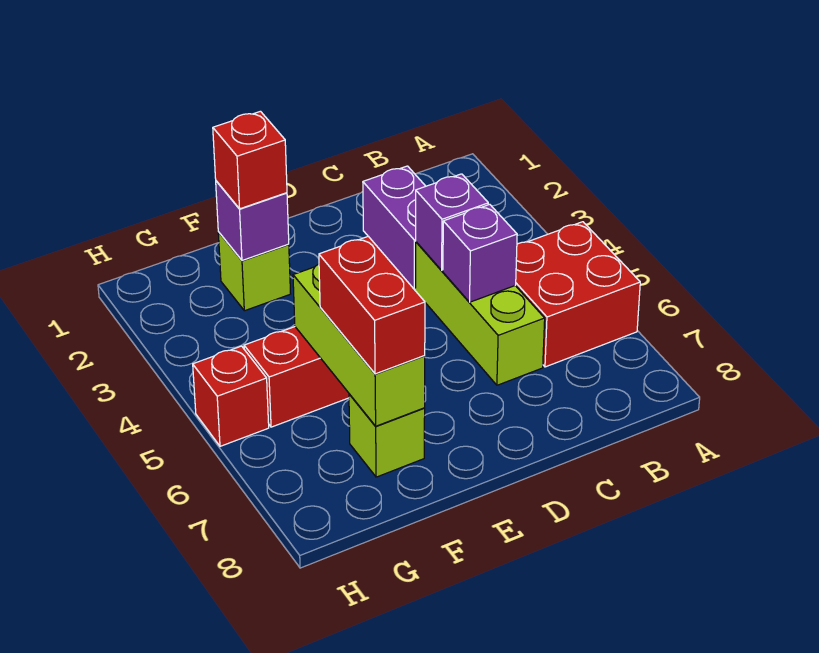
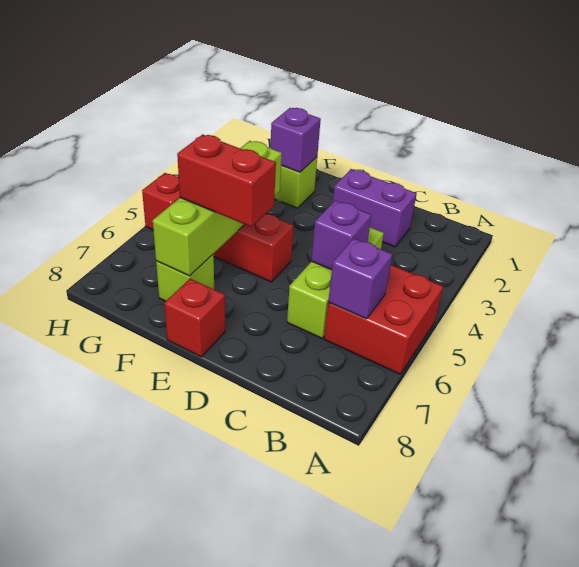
purple brick C2:C3 level 1 -> purple brick C2:D2 level 1
purple brick C4 level 2 -> purple brick B6 level 2
red brick F2 level 3 -> red brick E8 level 1
lime brick F5:F7 level 2 -> lime brick F4:F7 level 2
red brick F6:F7 level 3 -> red brick E6:F6 level 3

